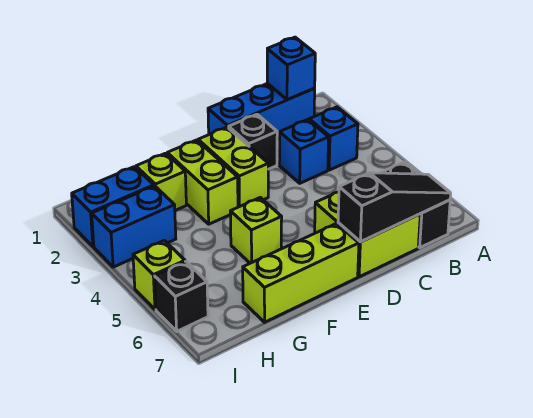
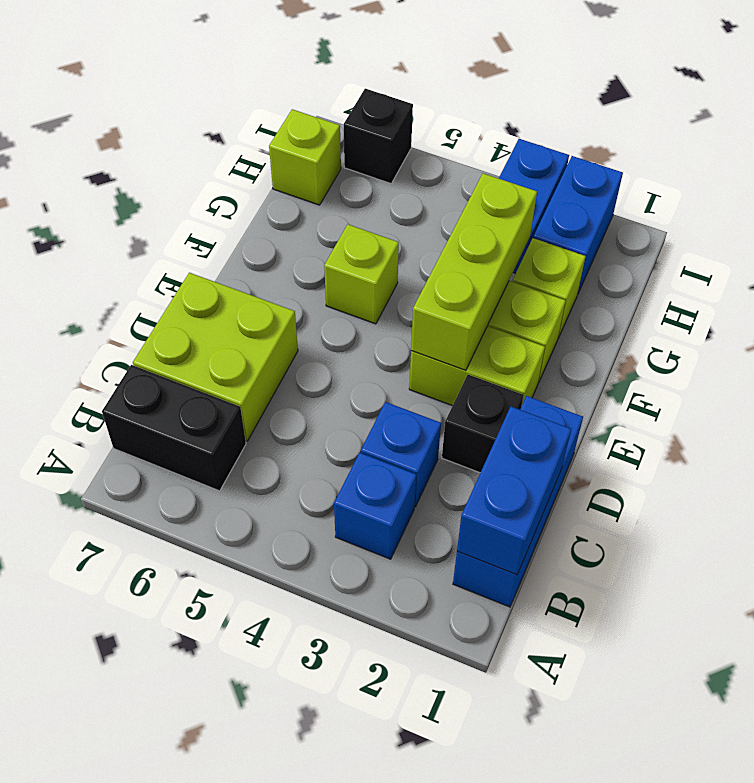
blue brick B1 level 2 -> blue brick B1:C1 level 2
black slope B7:D7 level 2 top D -> none
lime brick E7:G7 level 1 -> lime brick E3:G3 level 2
lime brick I5 level 1 -> lime brick H7 level 1

